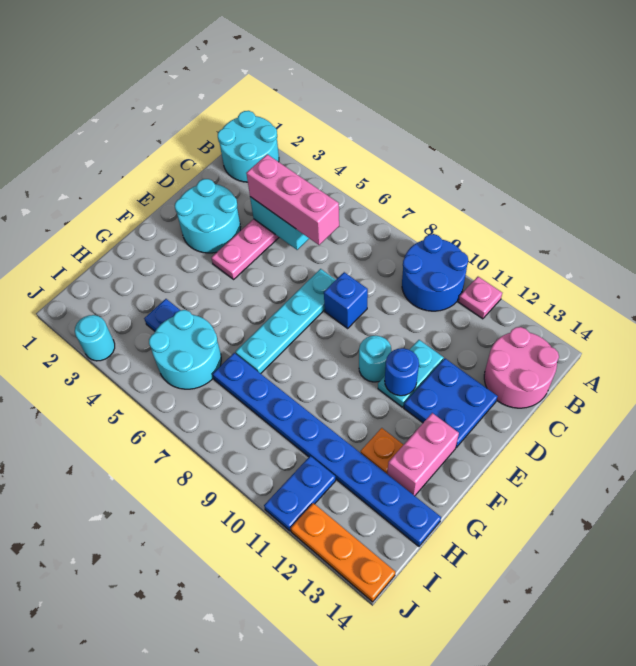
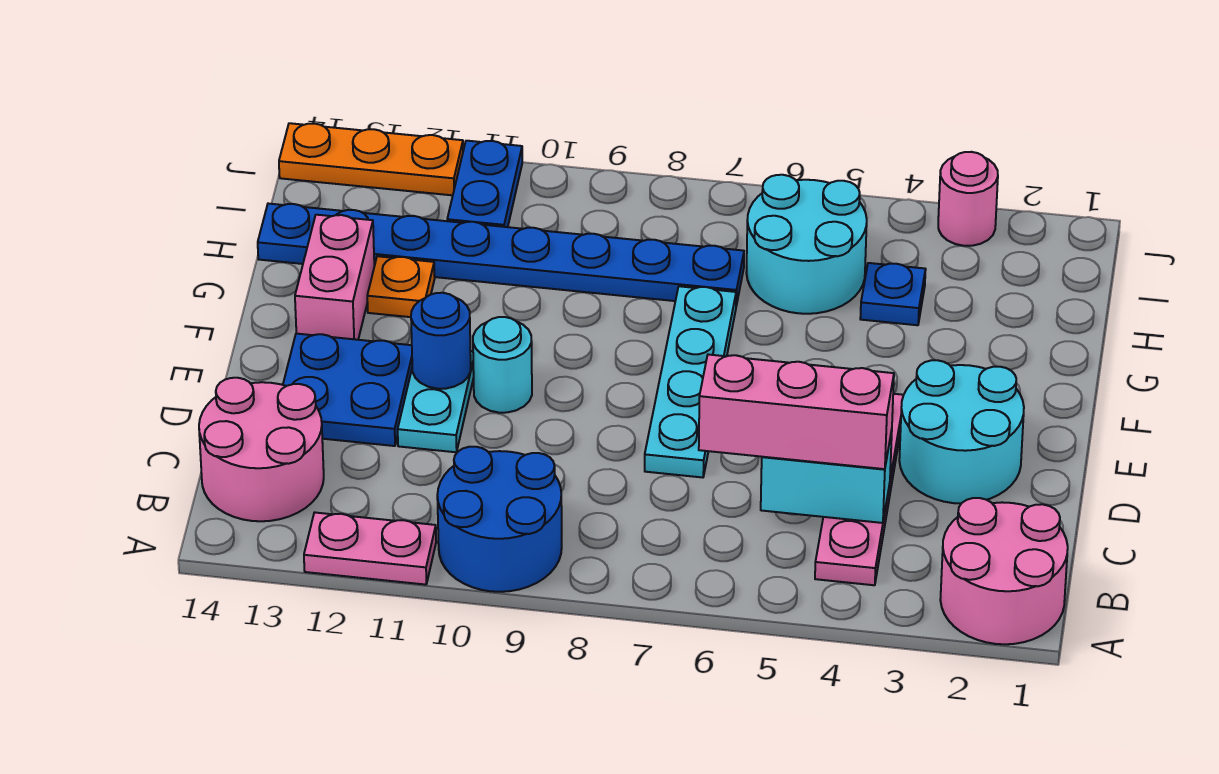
cyan round brick A1:B2 level 1 -> pink round brick A1:B2 level 1
pink plate A11 level 1 -> pink plate A11:A12 level 1
blue brick D8 level 1 -> none
cyan round brick J3 level 1 -> pink round brick J3 level 1

